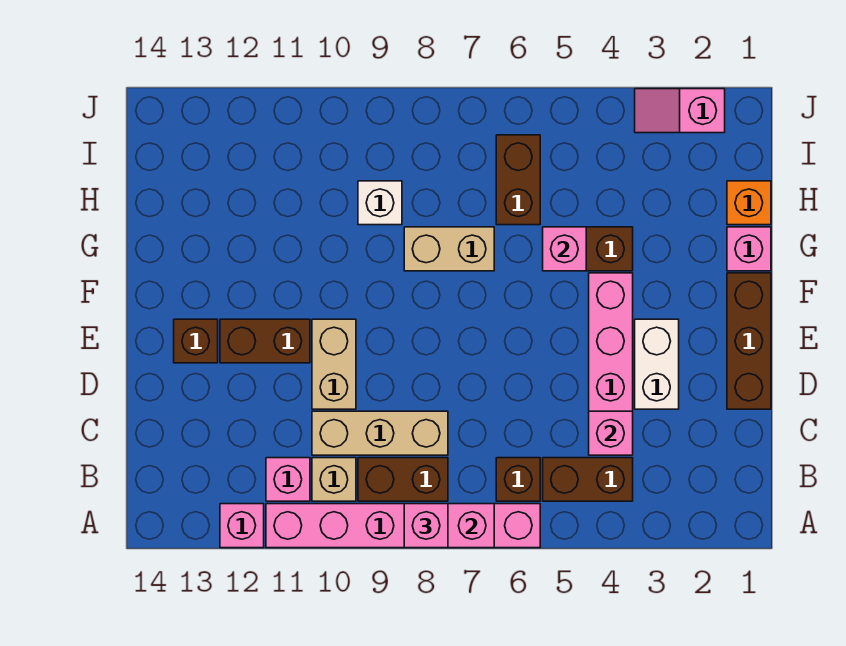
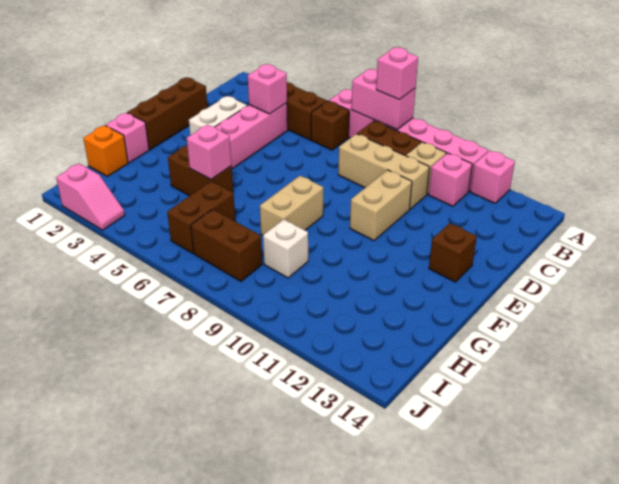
brown brick E11:E12 level 1 -> brown brick I7:I8 level 1
tan brick G7:G8 level 1 -> tan brick F8:G8 level 1

